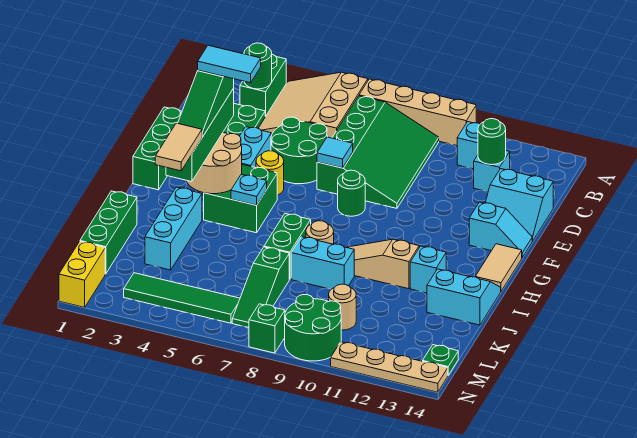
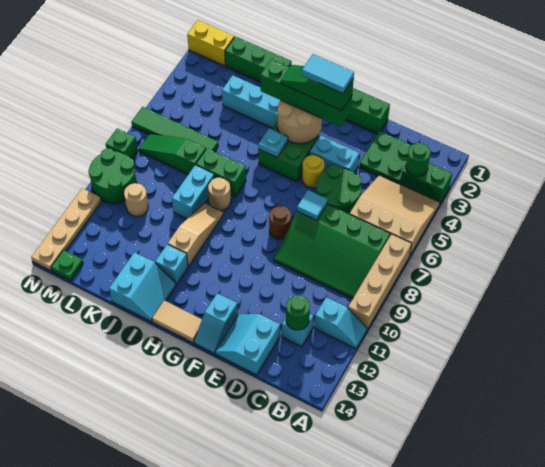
cyan tile F3:F4 level 5 -> cyan tile F3:G3 level 5
green round brick F8 level 1 -> brown round brick F8 level 1
tan tile I3:J3 level 4 -> none
green tile M3:M6 level 1 -> green tile K6:N6 level 1

